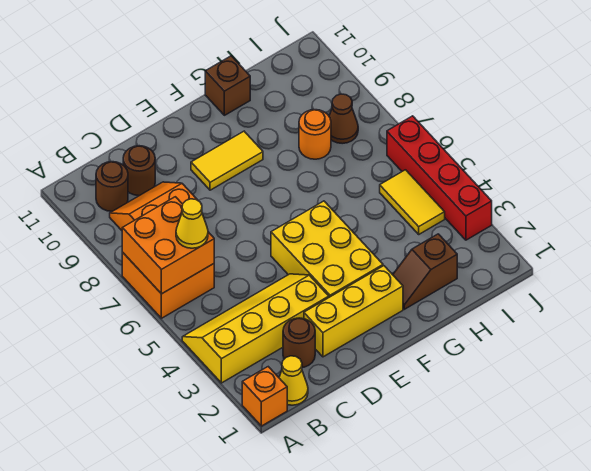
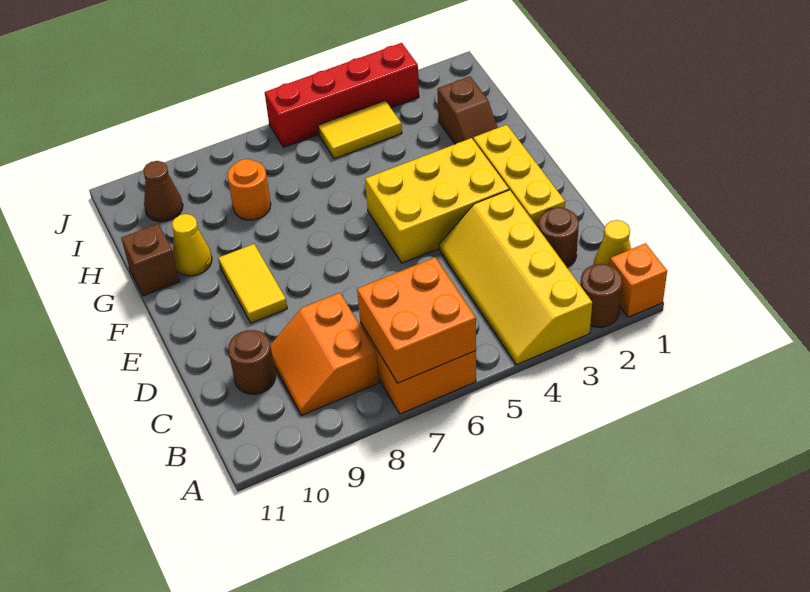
yellow cone B6 level 3 -> yellow cone G10 level 1
brown round brick B10 level 1 -> brown round brick A2 level 1
brown cone I8 level 1 -> brown cone I10 level 1

